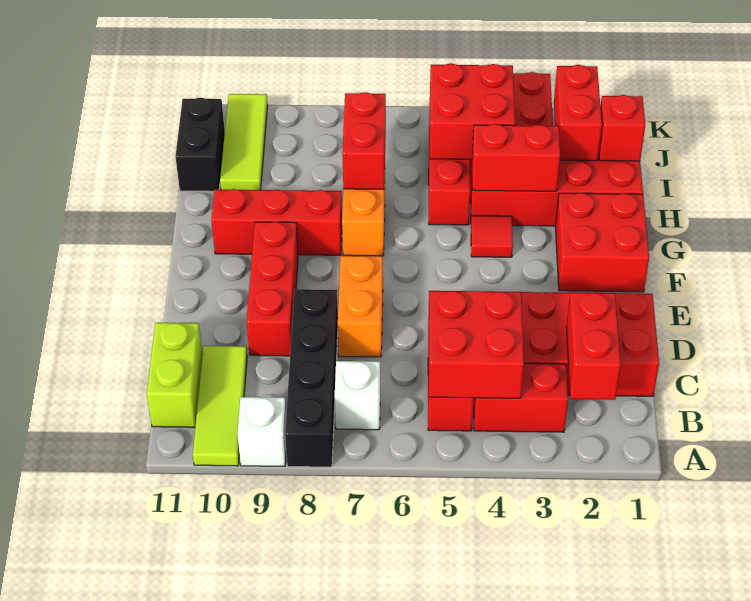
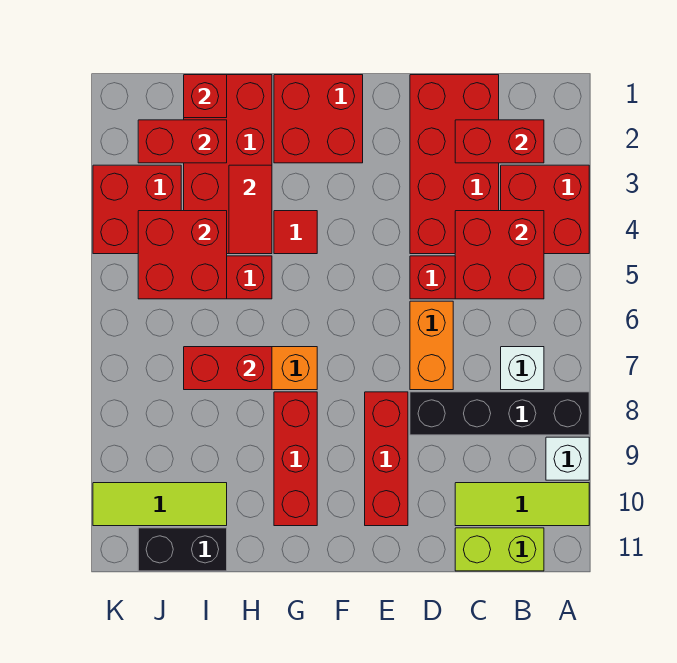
red brick B3:B4 level 1 -> red brick A3:B4 level 1
orange brick D7:E7 level 1 -> orange brick D6:D7 level 1
red brick D9:F9 level 1 -> red brick E8:E10 level 1
red brick H3:H4 level 2 -> red tile H3:H4 level 2

